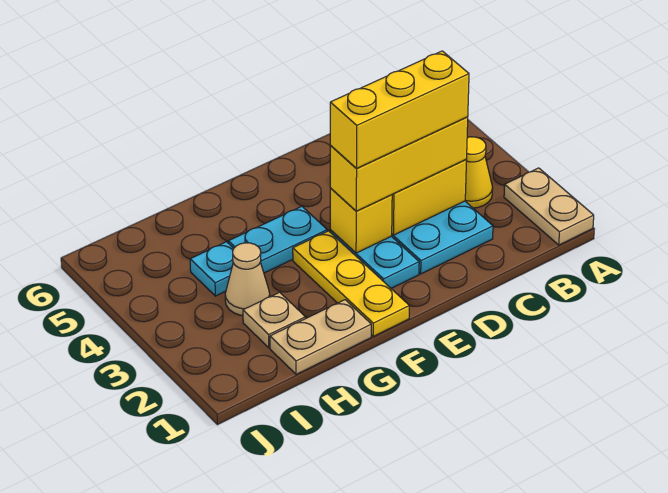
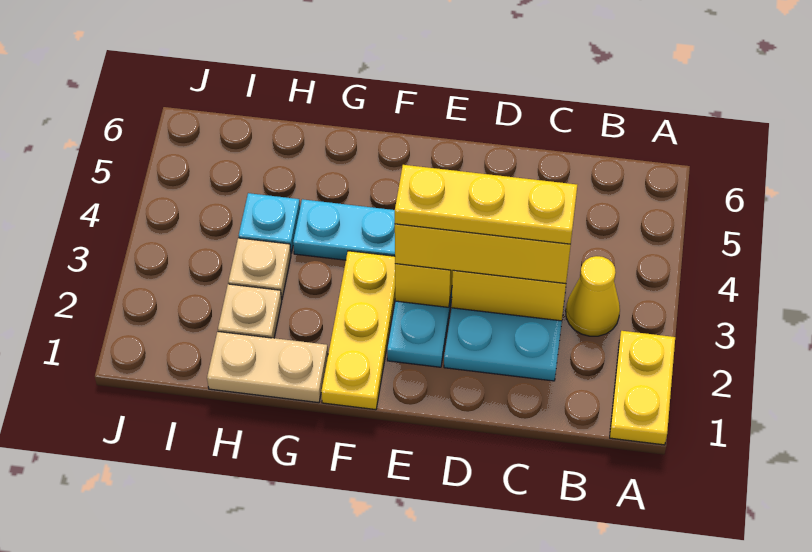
tan plate A1:A2 level 1 -> yellow plate A1:A2 level 1
yellow brick C3:E3 level 4 -> yellow plate C3:E3 level 4
tan cone H3 level 1 -> tan plate H3 level 1

